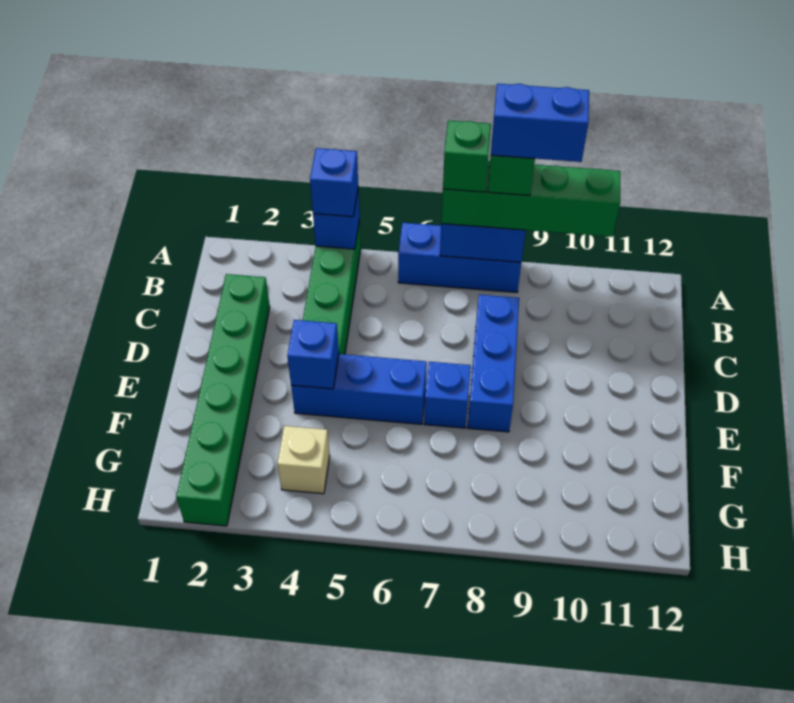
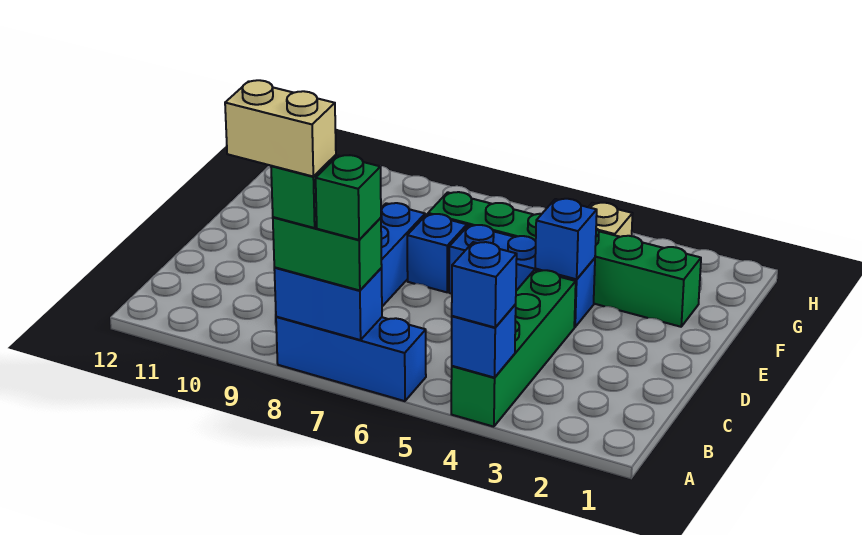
green brick A7:A10 level 3 -> green brick A7:A8 level 3
blue brick A8:A9 level 5 -> tan brick A8:A9 level 5
green brick C2:H2 level 1 -> green brick F2:F7 level 1

